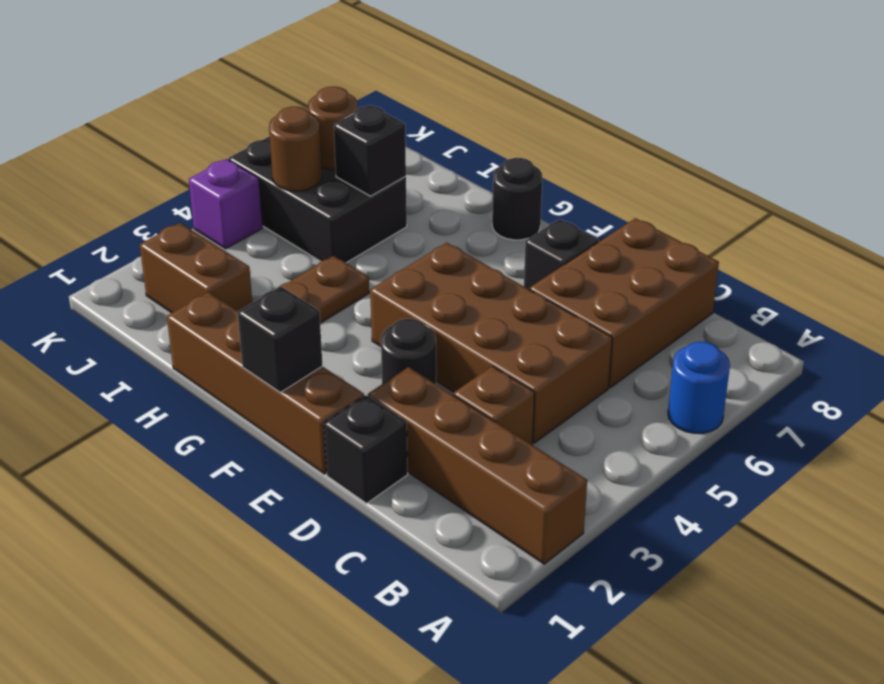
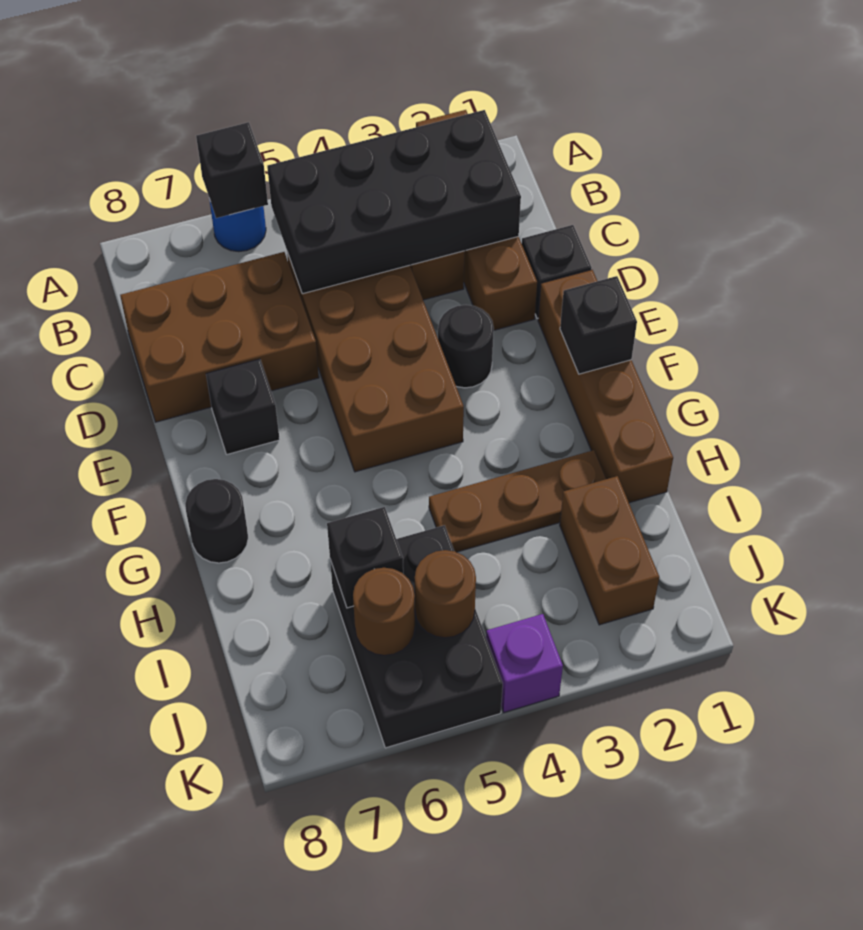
none -> black brick A6 level 2
none -> black brick B2:C5 level 2

